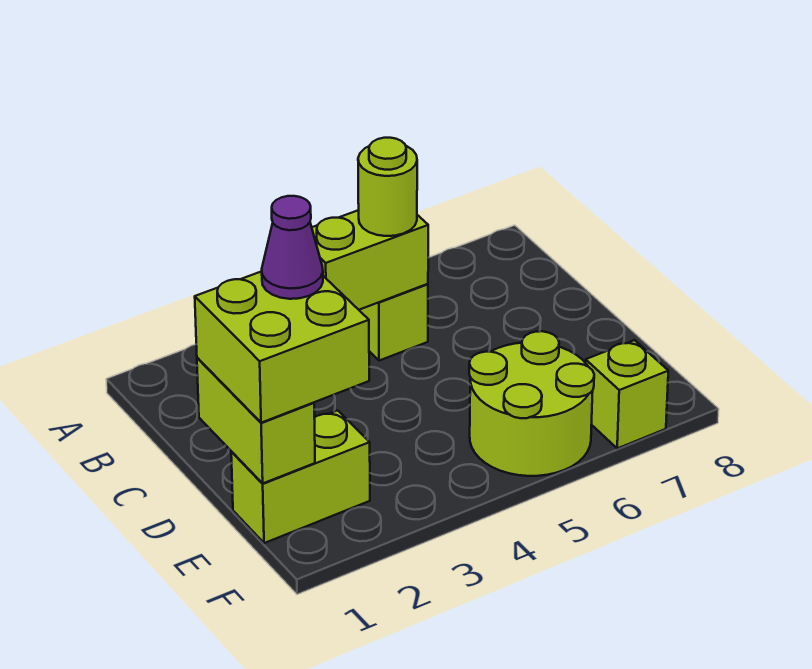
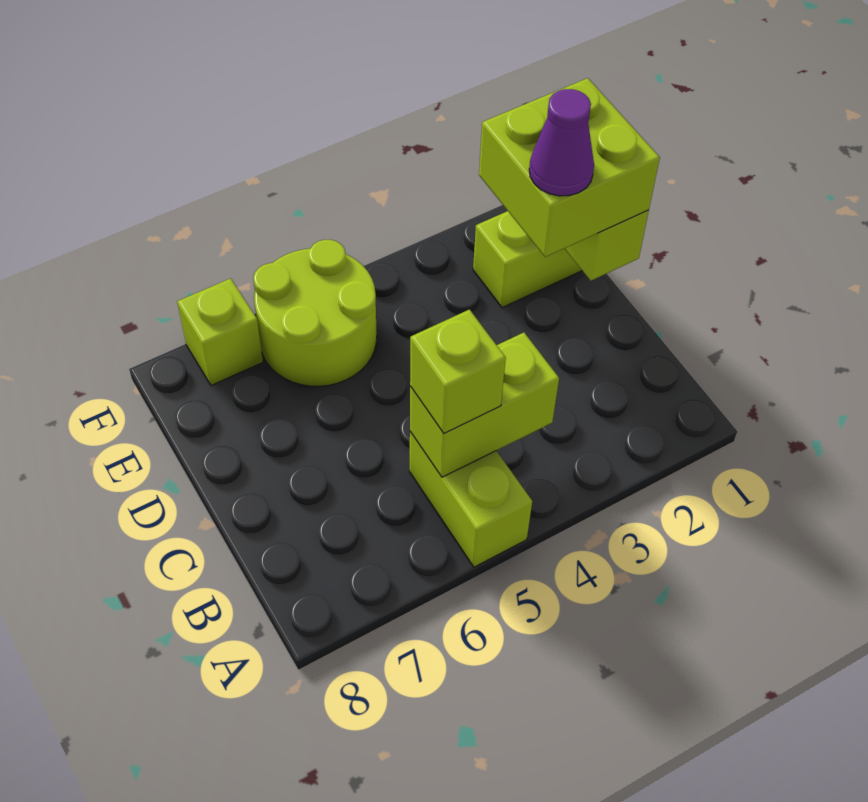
lime round brick B5 level 3 -> lime brick B5 level 3

